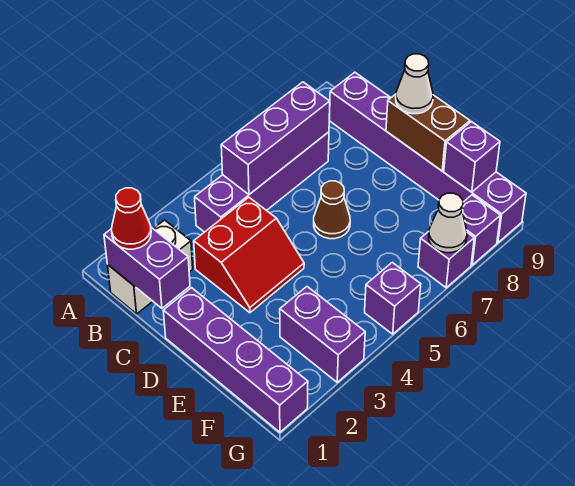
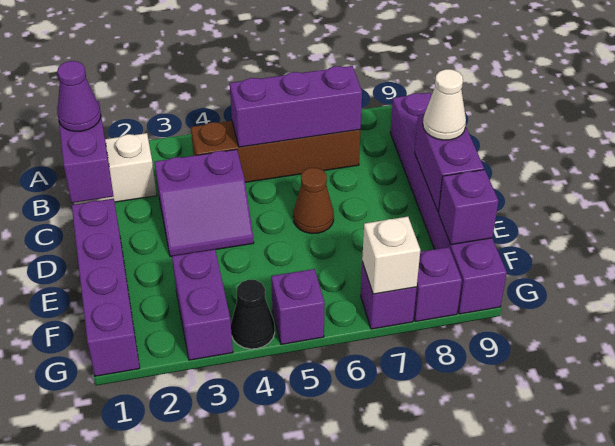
red cone B1 level 3 -> purple cone B1 level 3
purple brick B4:B7 level 1 -> brown brick B4:B7 level 1
red slope C3:D4 level 1 top C -> purple slope C3:D4 level 1 top C
brown brick D9:E9 level 2 -> purple brick D9:E9 level 2
none -> black cone G4 level 1
white cone G7 level 2 -> white brick G7 level 2

